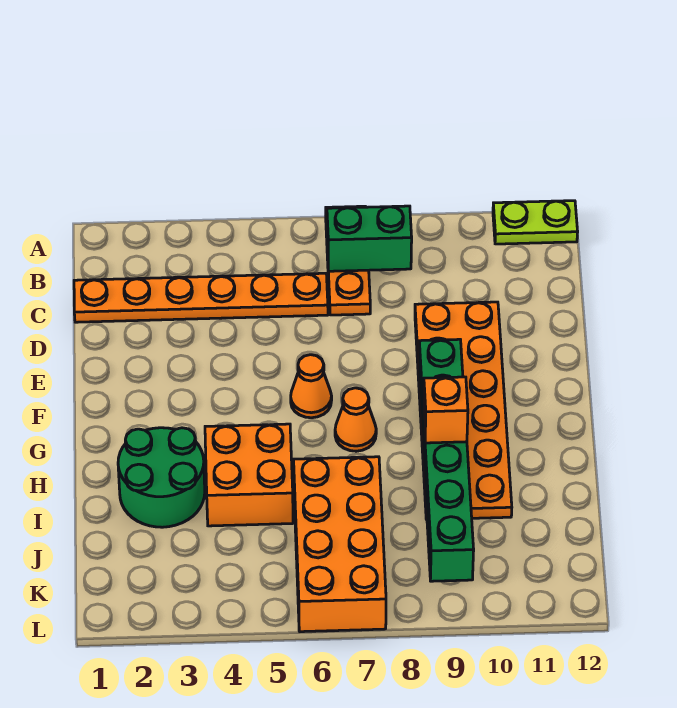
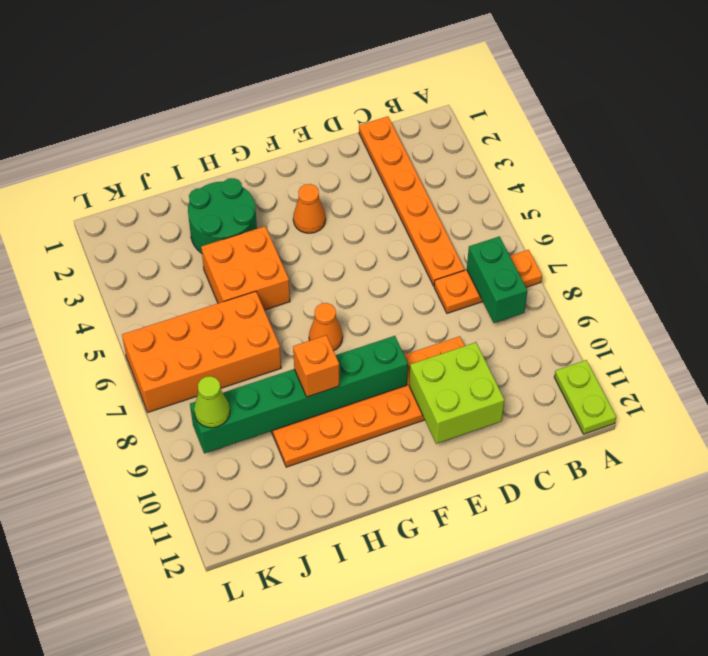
none -> lime brick D10:E11 level 2
orange cone F6 level 1 -> orange cone F3 level 1
none -> lime cone K9 level 3

